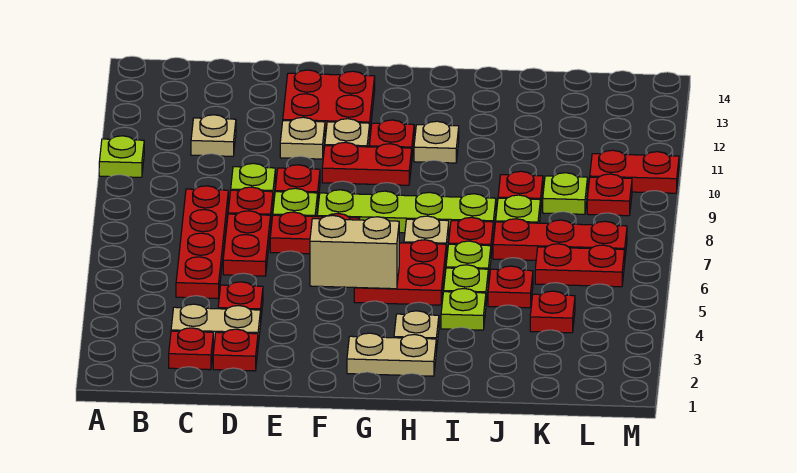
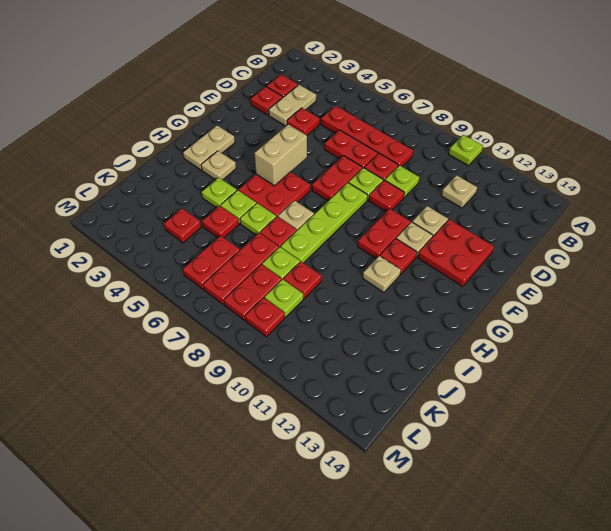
red plate L10:M10 level 1 -> red plate K8:L8 level 1

